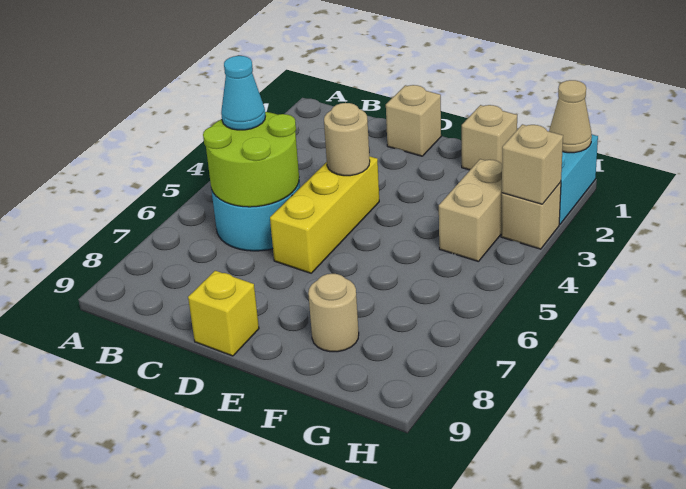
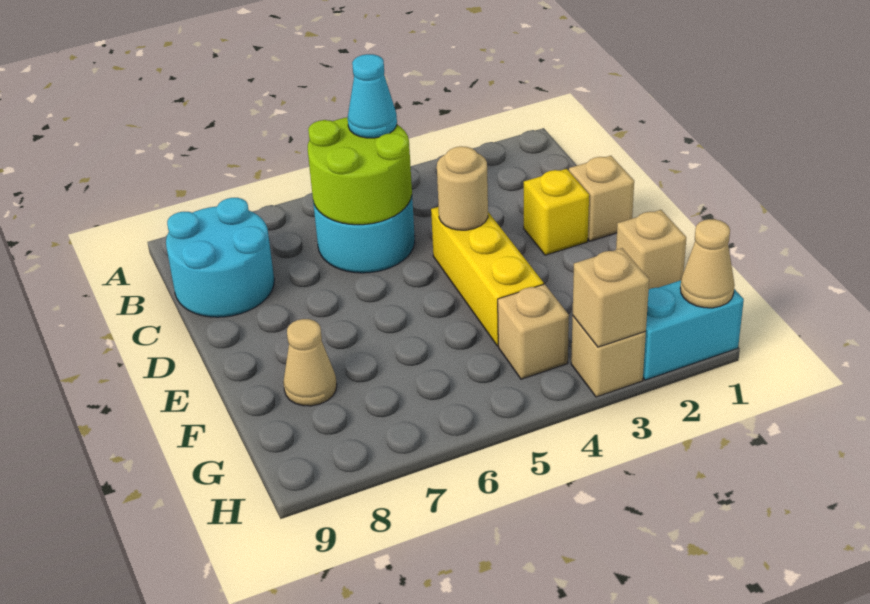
none -> cyan round brick B8:C9 level 1
yellow brick D4:D6 level 1 -> yellow brick D4:F4 level 1
yellow brick D9 level 1 -> yellow brick D2 level 1
tan round brick F8 level 1 -> tan cone F8 level 1
tan brick G3:G4 level 1 -> tan brick G4 level 1

